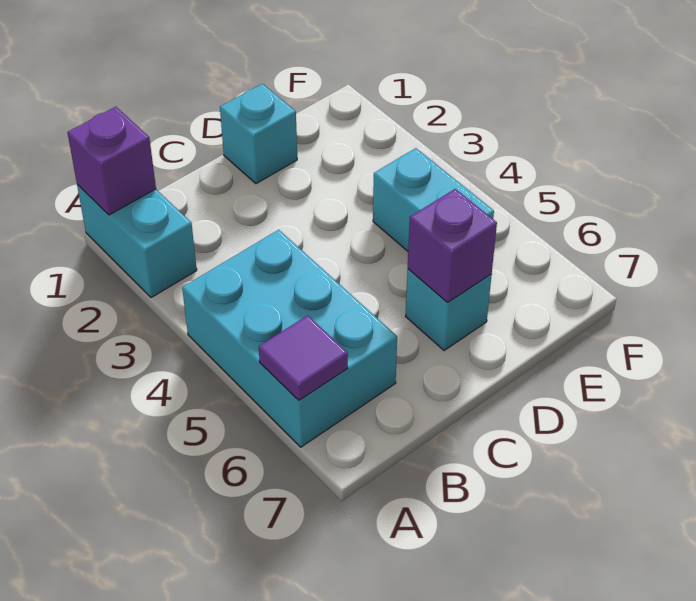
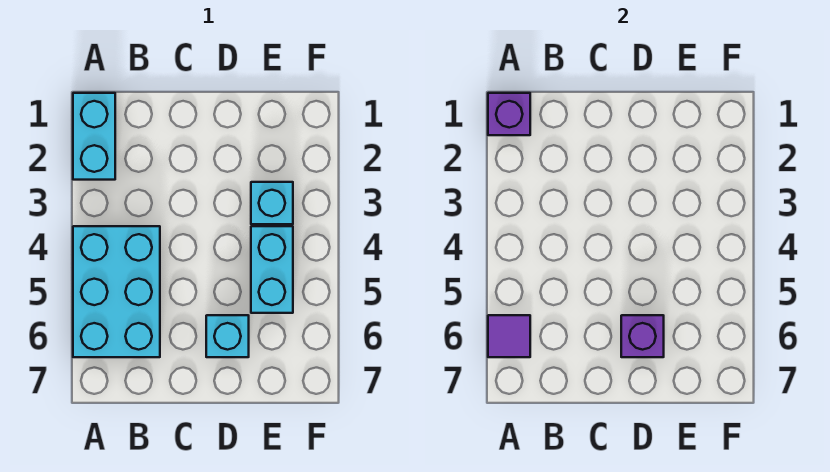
cyan brick D1 level 1 -> cyan brick E3 level 1

